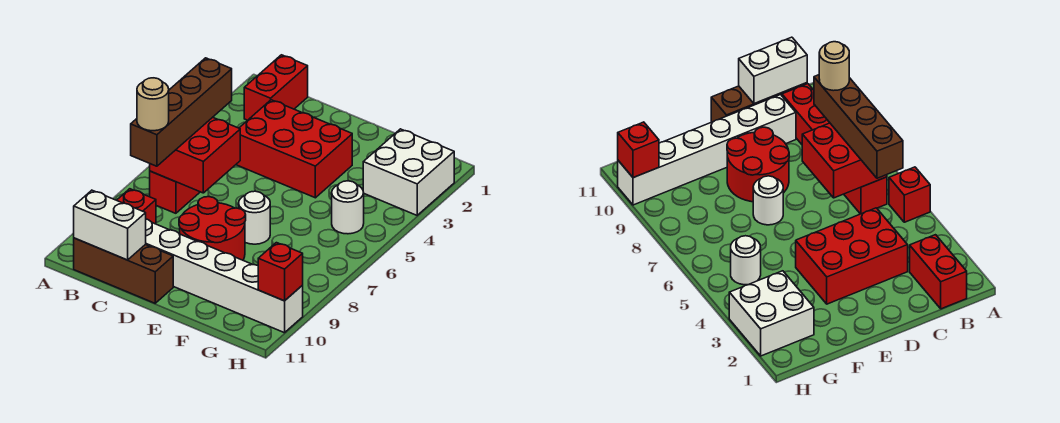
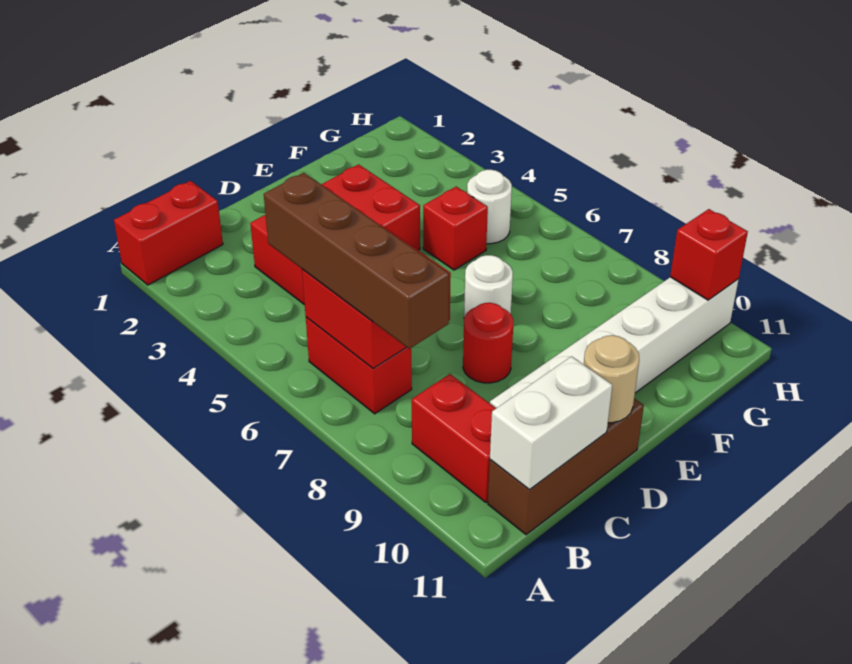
red brick A5 level 1 -> red brick F5 level 1
red brick B1:B2 level 1 -> red brick A1:B1 level 1
tan round brick B8 level 4 -> tan round brick D11 level 2
red round brick D8:E9 level 1 -> red round brick D8 level 1
white brick G2:H3 level 1 -> none

